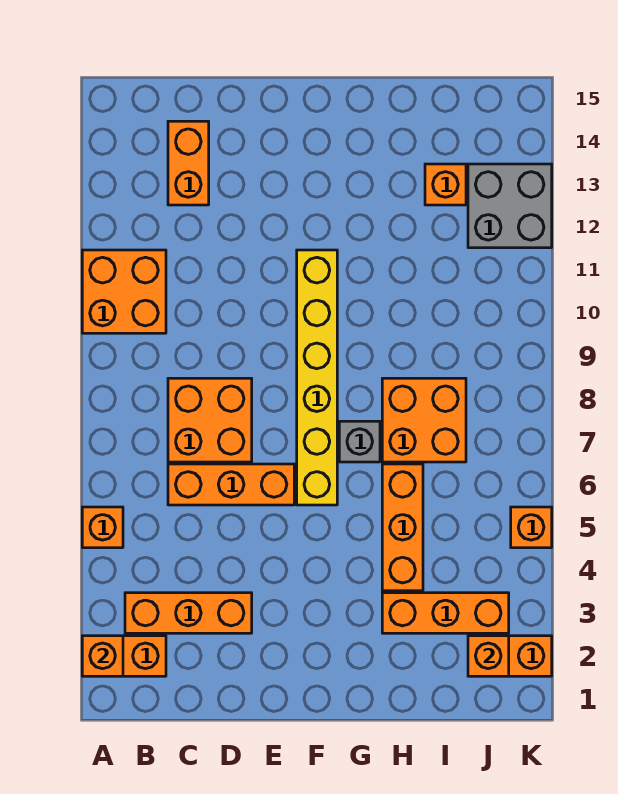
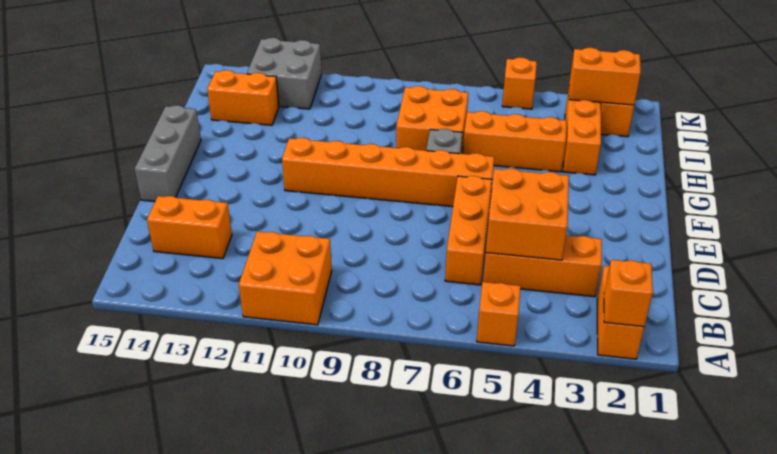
orange brick B3:D3 level 1 -> orange brick C3:C5 level 1
orange brick C7:D8 level 1 -> orange brick C4:D5 level 2
none -> grey brick E15:G15 level 1
yellow brick F6:F11 level 1 -> orange brick F6:F11 level 1
orange brick I13 level 1 -> orange brick I13:I14 level 1
orange brick J2 level 2 -> orange brick J2:J3 level 2

